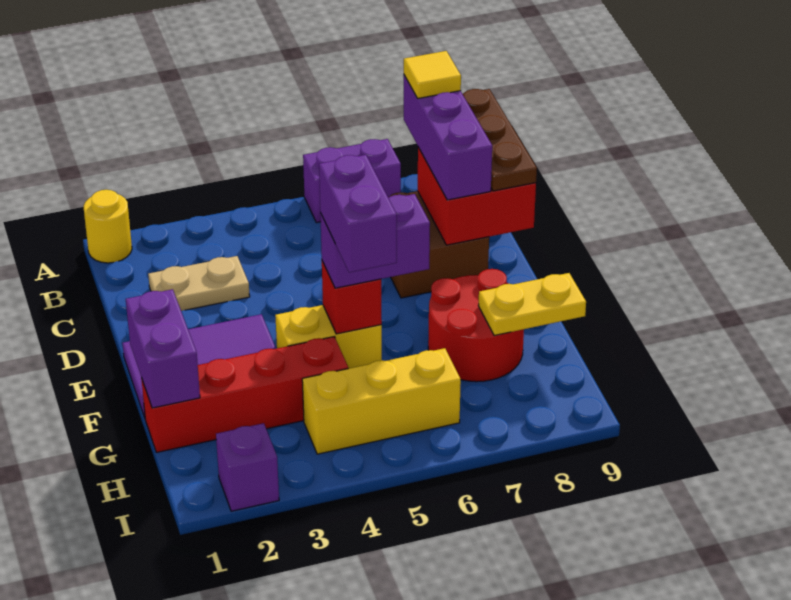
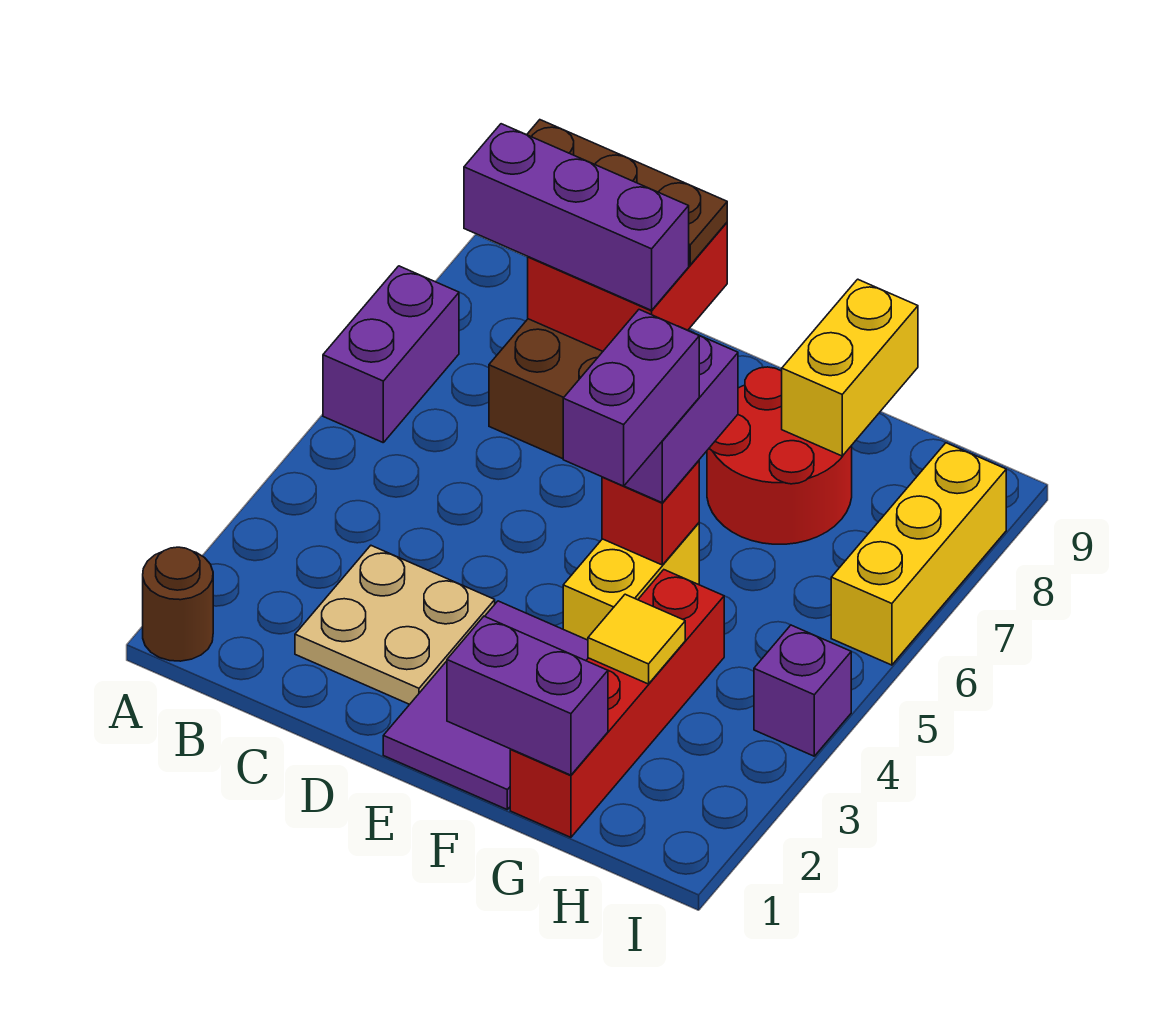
yellow round brick A1 level 1 -> brown round brick A1 level 1
yellow tile B8 level 4 -> yellow tile G3 level 2
tan plate C2:C3 level 1 -> tan plate C2:D3 level 1
purple brick F5:G5 level 4 -> purple brick F4:F5 level 4
yellow plate G8:G9 level 2 -> yellow brick G8:G9 level 2
yellow brick H4:H6 level 1 -> yellow brick I6:I8 level 1
purple brick I2 level 1 -> purple brick I4 level 1

